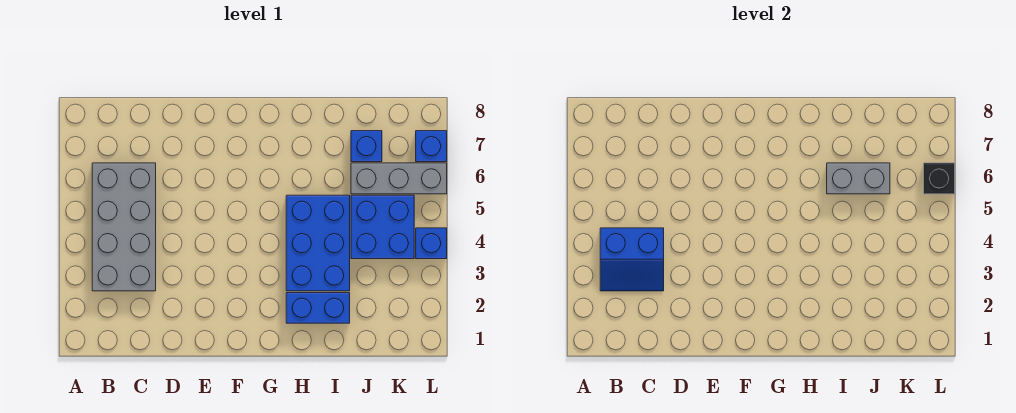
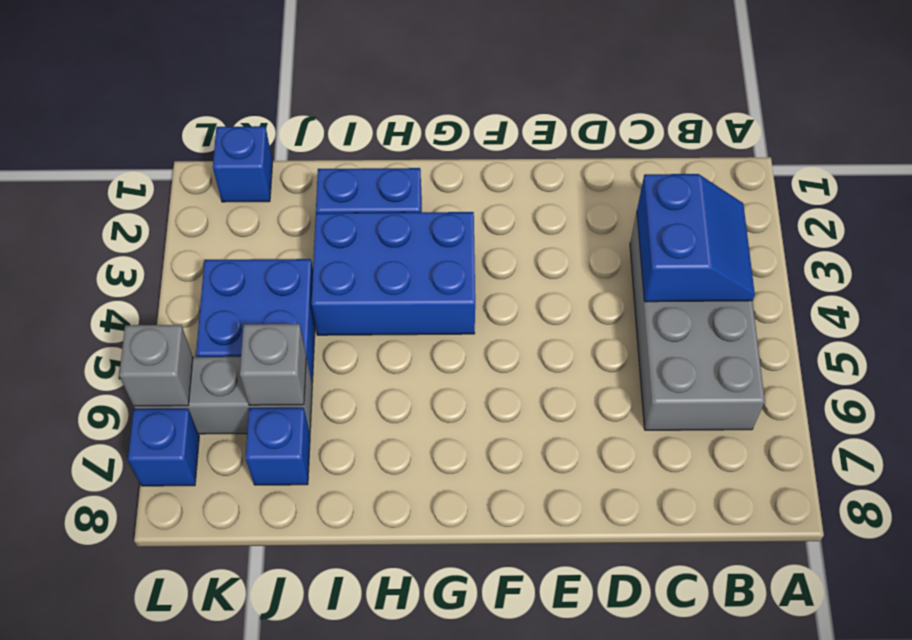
blue slope B3:C4 level 2 top 4 -> blue slope B3:C4 level 2 top C
blue brick H3:I5 level 1 -> blue brick G3:I4 level 1
grey brick I6:J6 level 2 -> grey brick J6 level 2
blue brick L4 level 1 -> blue brick K1 level 1
black brick L6 level 2 -> grey brick L6 level 2

